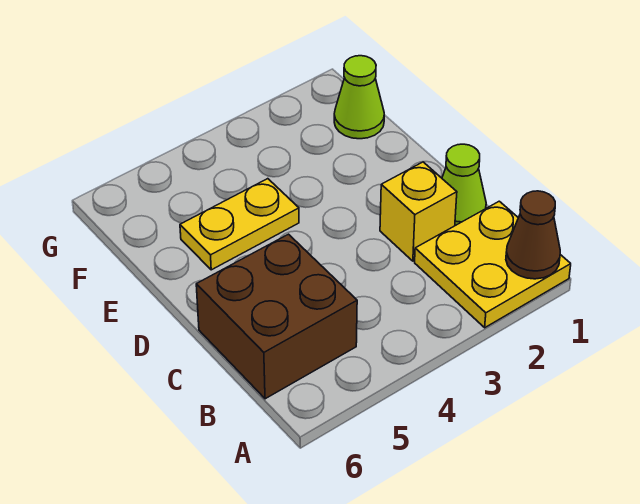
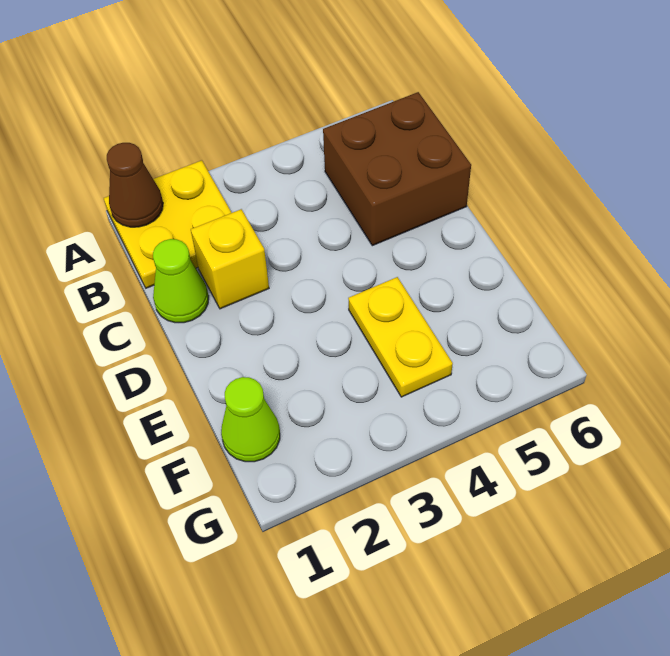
yellow plate E4:E5 level 1 -> yellow plate E4:F4 level 1

